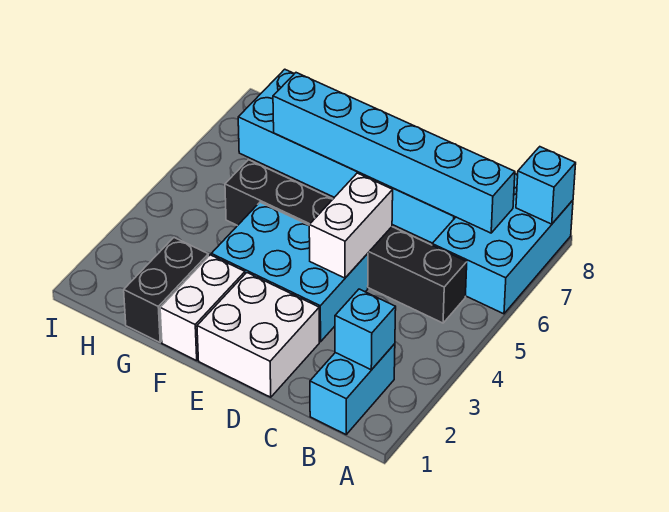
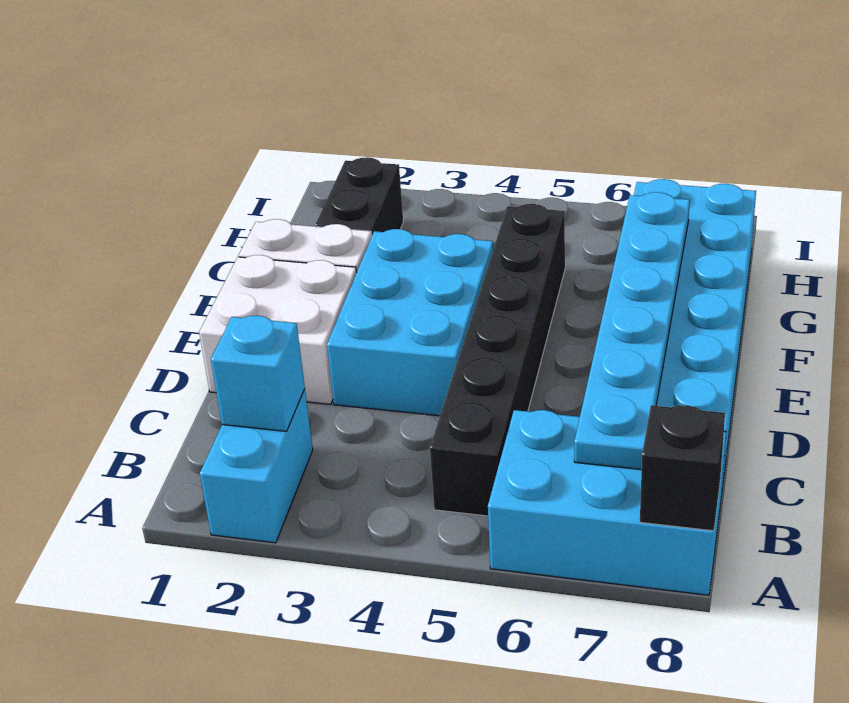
cyan brick A8 level 2 -> black brick A8 level 2
cyan brick B1:B2 level 1 -> cyan brick A2:B2 level 1
cyan brick B7:G7 level 2 -> cyan plate B7:G7 level 2
white brick D4:D5 level 2 -> none
black brick G1:G2 level 1 -> black brick G2:H2 level 1

